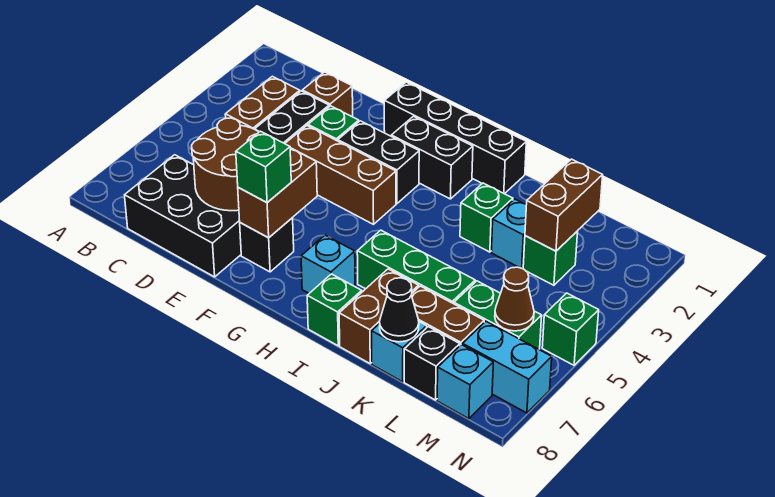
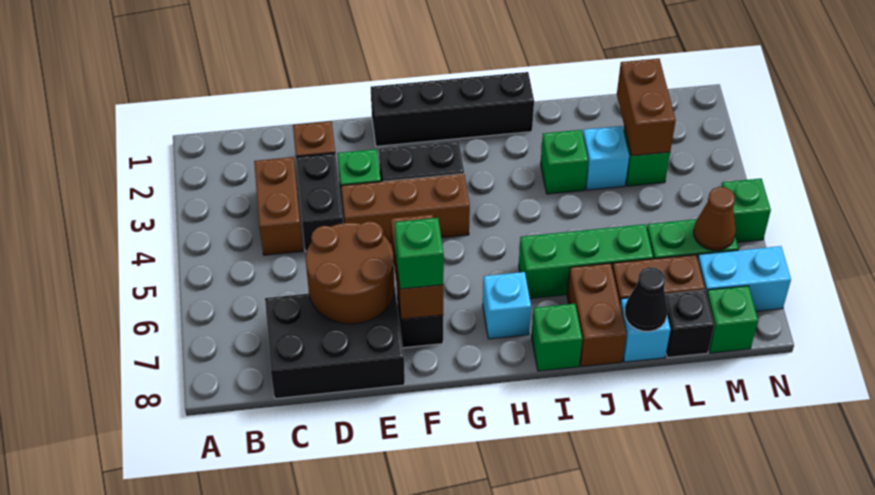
black brick G2:H2 level 1 -> none
cyan brick M8 level 1 -> green brick M8 level 1

